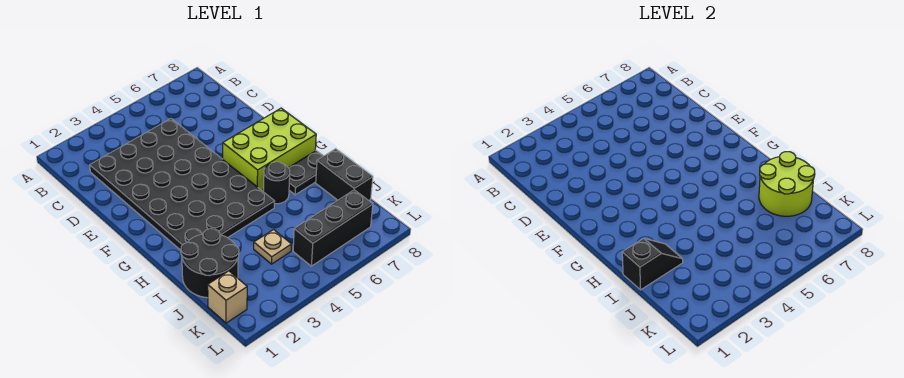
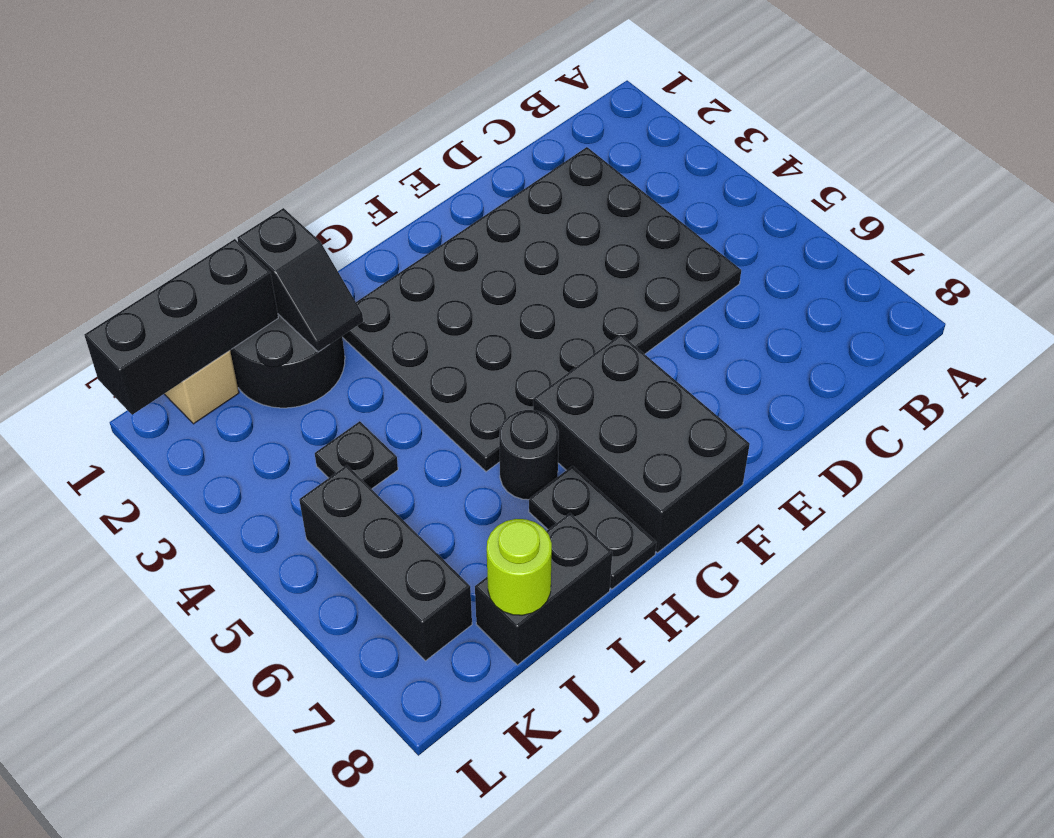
lime brick F6:G8 level 1 -> black brick F6:G8 level 1
lime round brick I7:J8 level 2 -> lime round brick J8 level 2
none -> black brick J1:L1 level 2
tan plate J4 level 1 -> black plate J4 level 1

